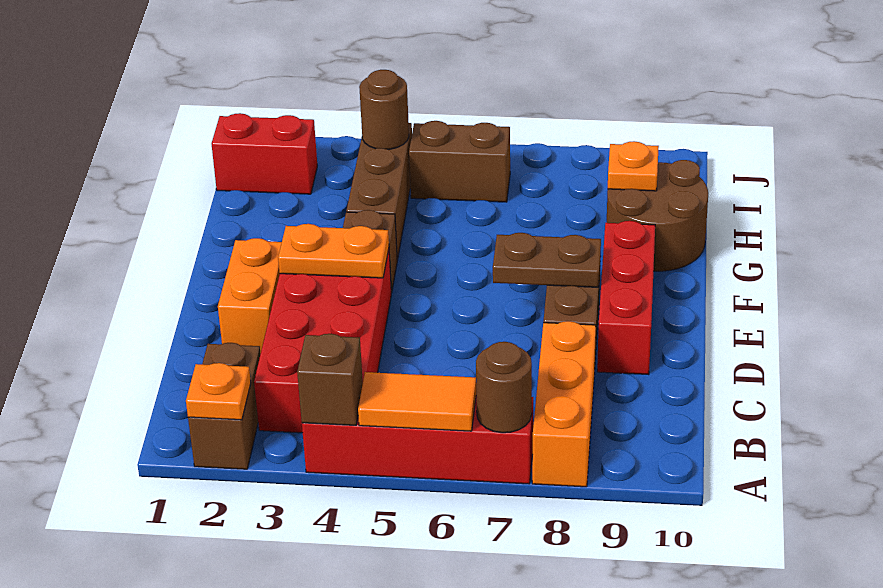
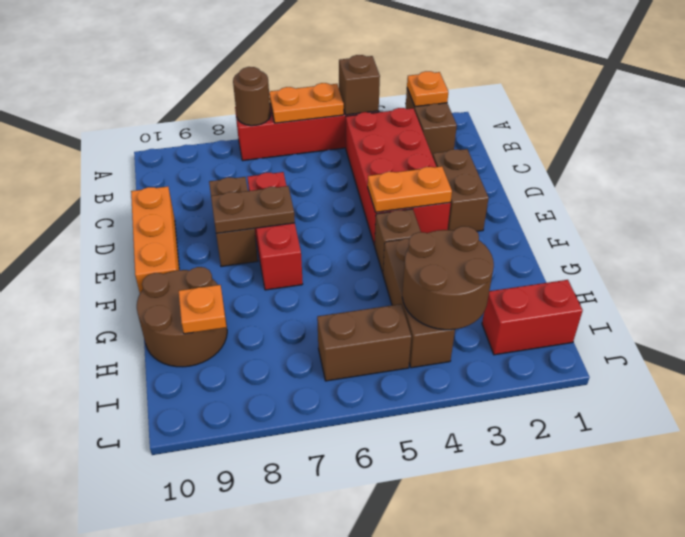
orange tile A5:A6 level 2 -> orange plate A5:A6 level 2
orange brick A8:C8 level 1 -> orange brick D10:F10 level 1
orange brick D2:E2 level 1 -> brown brick D2:E2 level 1
red brick D9:F9 level 1 -> red brick D7:F7 level 1
brown round brick I4 level 2 -> brown round brick H3:I4 level 2

